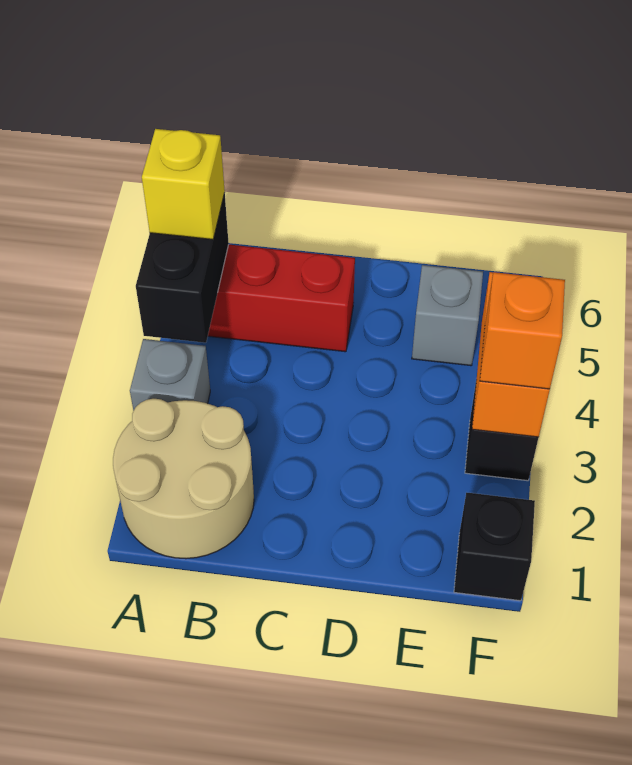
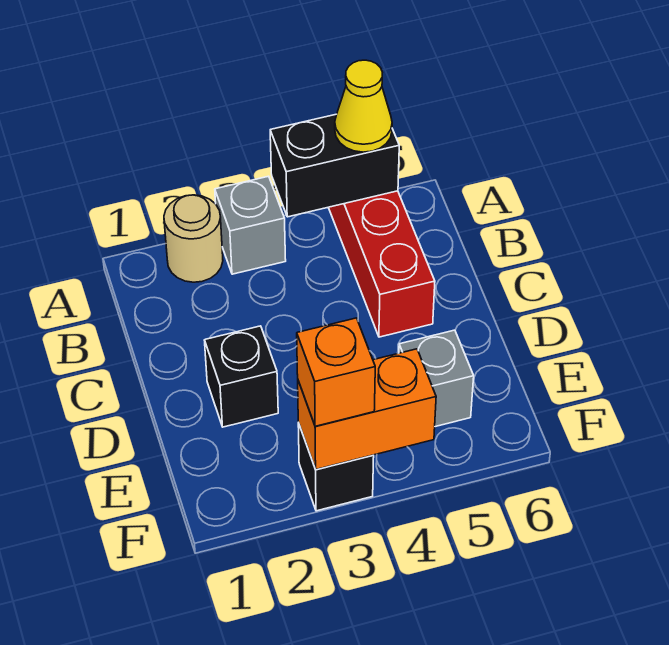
tan round brick A1:B2 level 1 -> tan round brick A2 level 1
yellow brick A5 level 3 -> yellow cone A5 level 3
black brick F1 level 1 -> black brick D2 level 1

